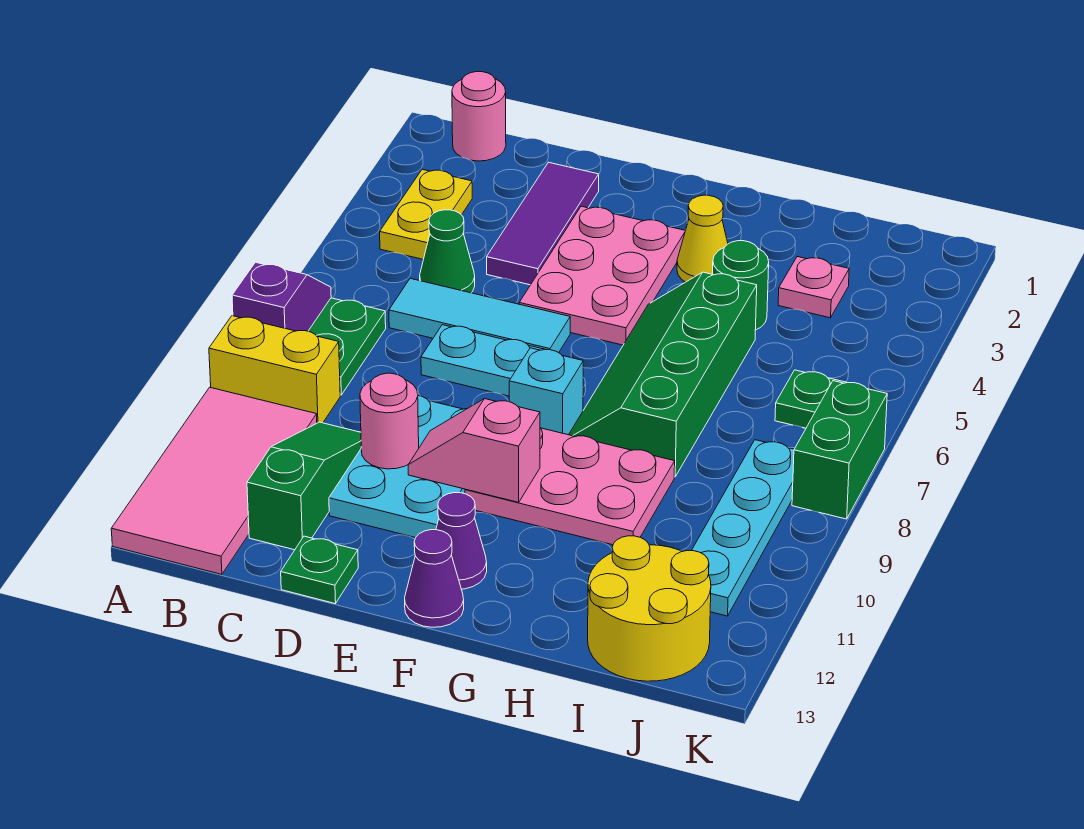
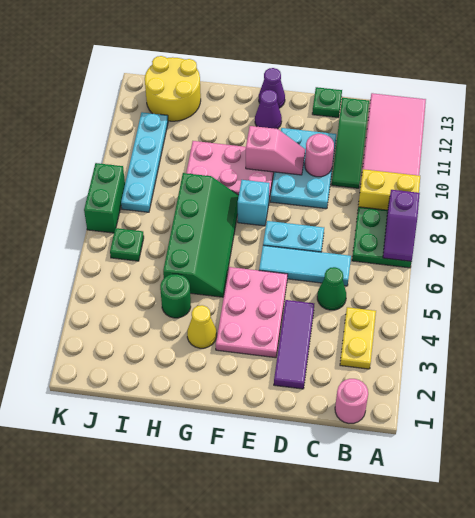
pink plate I3 level 1 -> none

